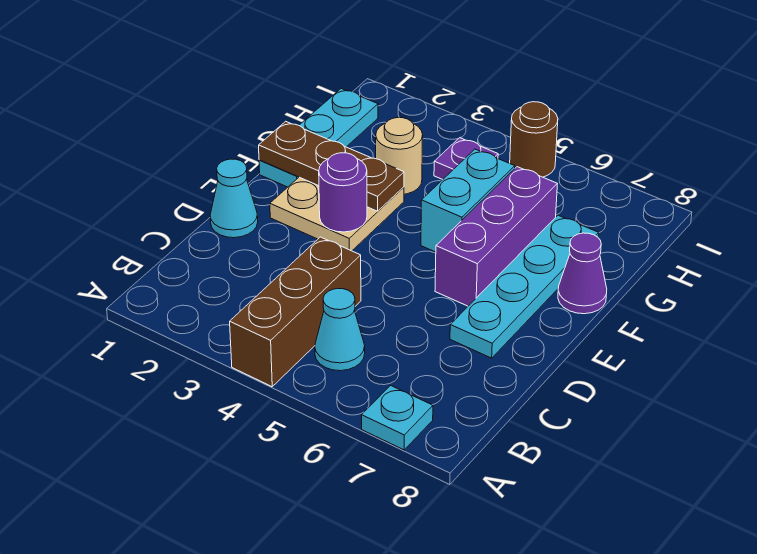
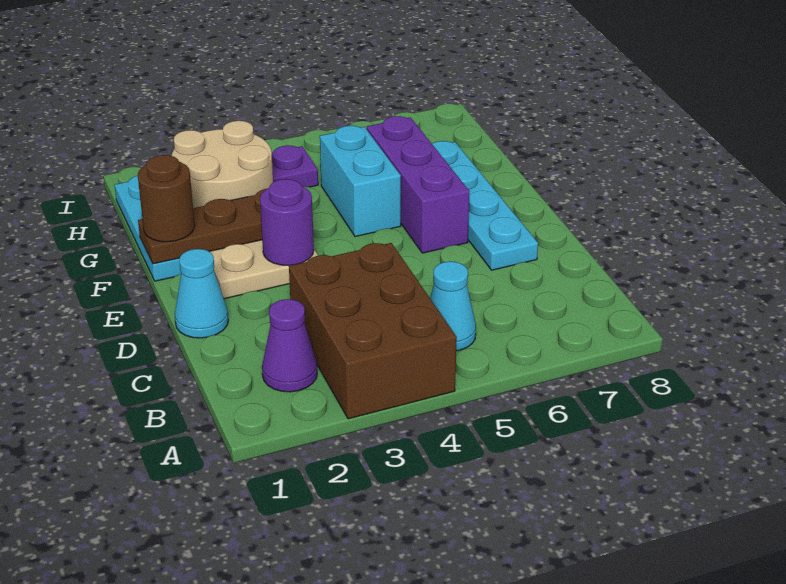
brown brick A4:C4 level 1 -> brown brick A3:C4 level 1
cyan plate A7 level 1 -> none
purple cone F8 level 1 -> purple cone B2 level 1
tan round brick G3 level 1 -> tan round brick G2:H3 level 1
brown round brick I5 level 1 -> brown round brick F1 level 3

